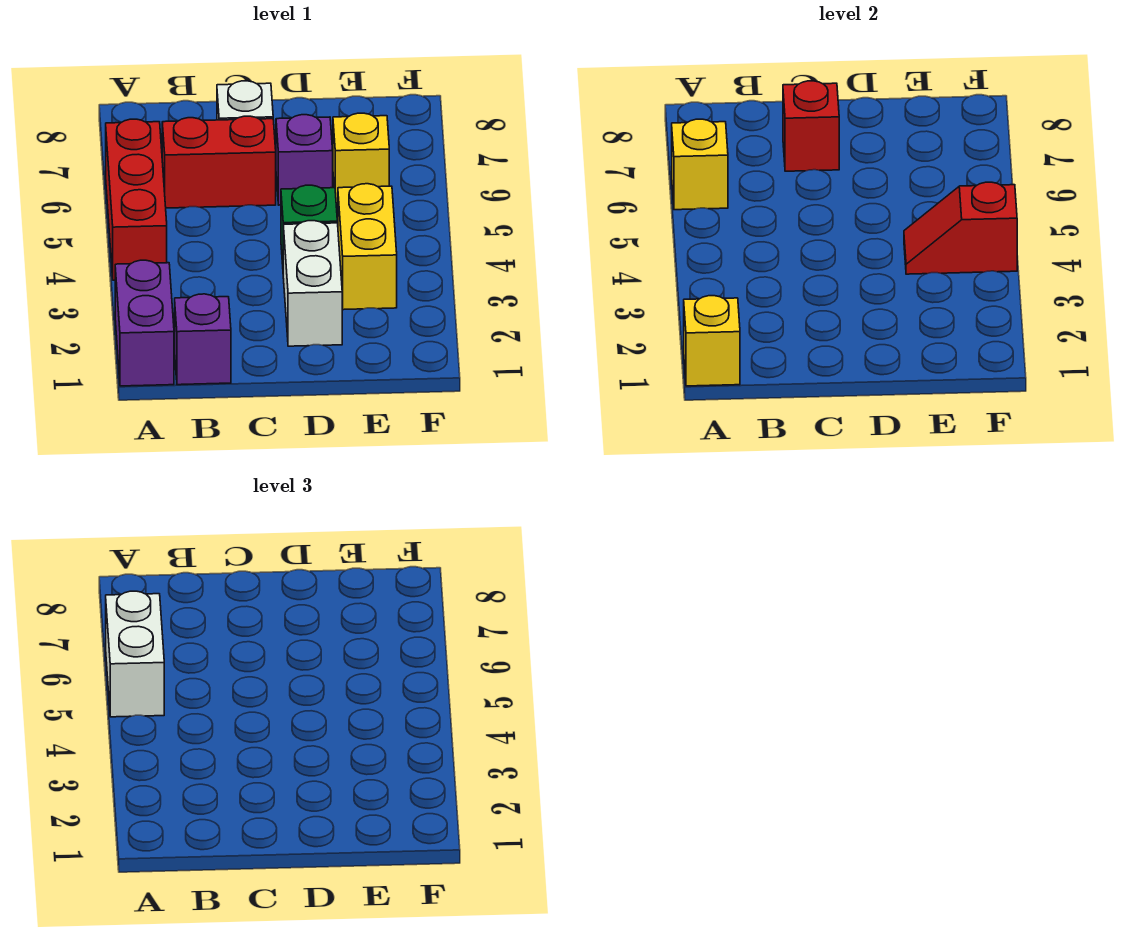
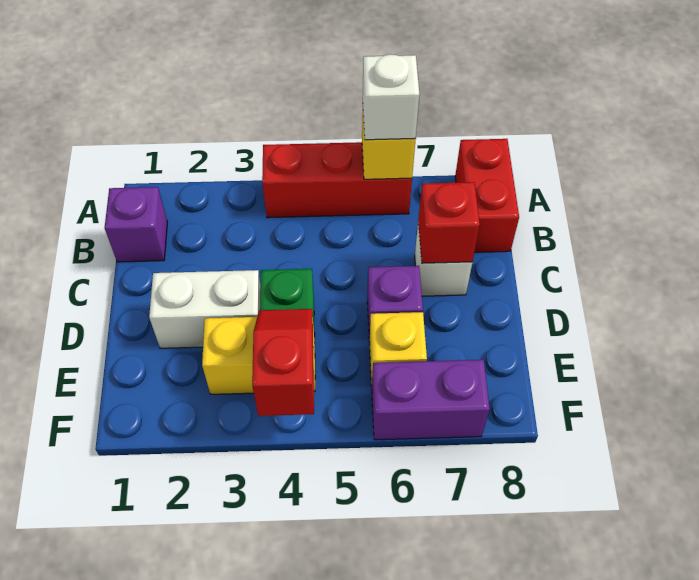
purple brick A1:A2 level 1 -> purple brick F6:F7 level 1
yellow brick A1 level 2 -> none
white brick A5:A6 level 3 -> white brick A6 level 3
red brick B6:C6 level 1 -> red brick A8:B8 level 1

